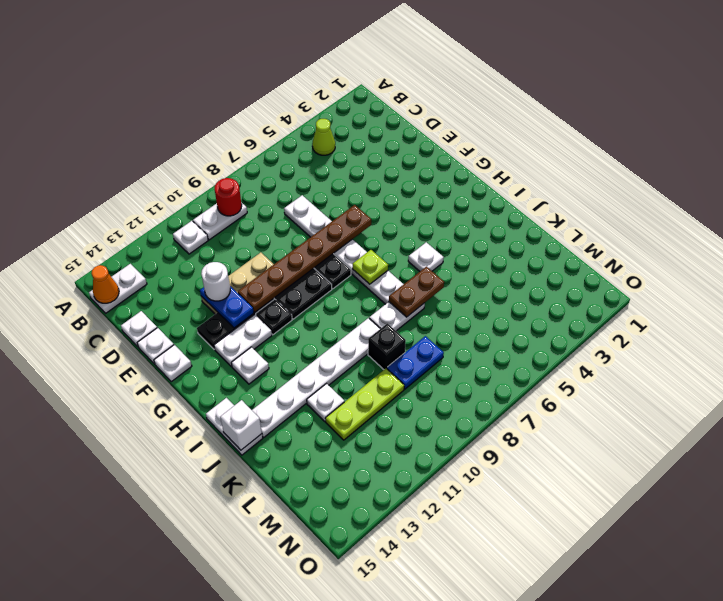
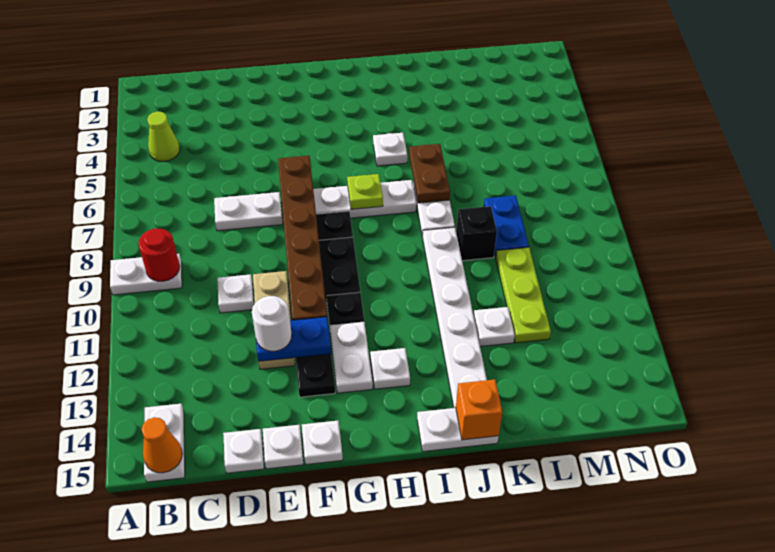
white plate B9:B10 level 1 -> white plate A9:B9 level 1
white plate B11 level 1 -> white plate D10 level 1
white brick J15 level 2 -> orange brick J15 level 2

